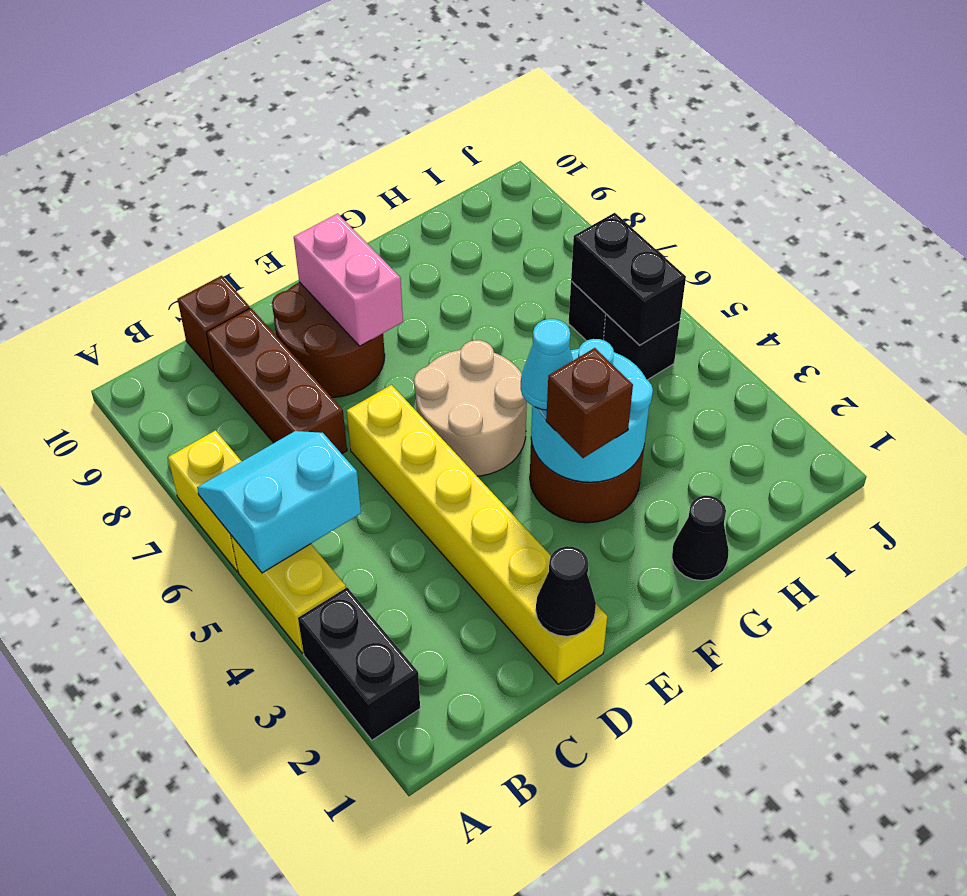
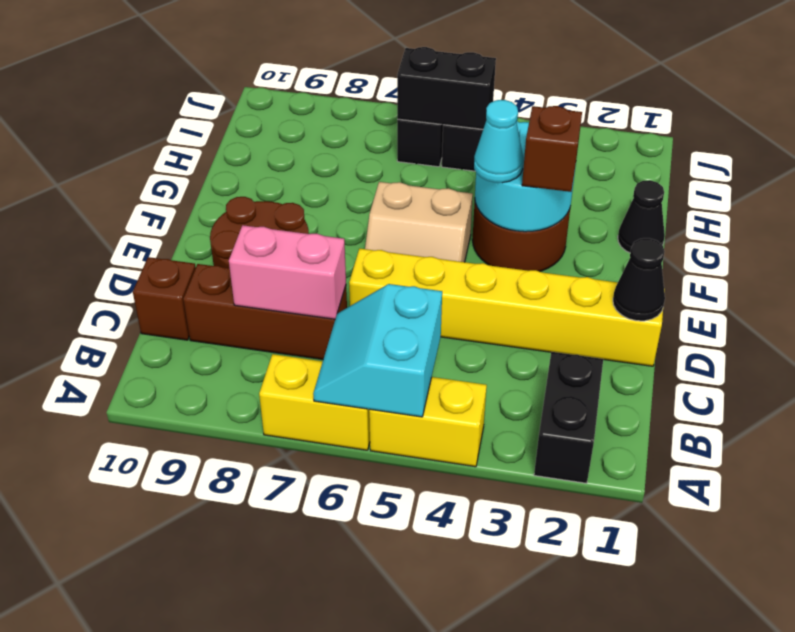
black brick A2:A3 level 1 -> black brick A2:B2 level 1
tan round brick E5:F6 level 1 -> tan slope E5:F6 level 1 top F
pink brick E8:E9 level 2 -> pink brick C7:C8 level 2

